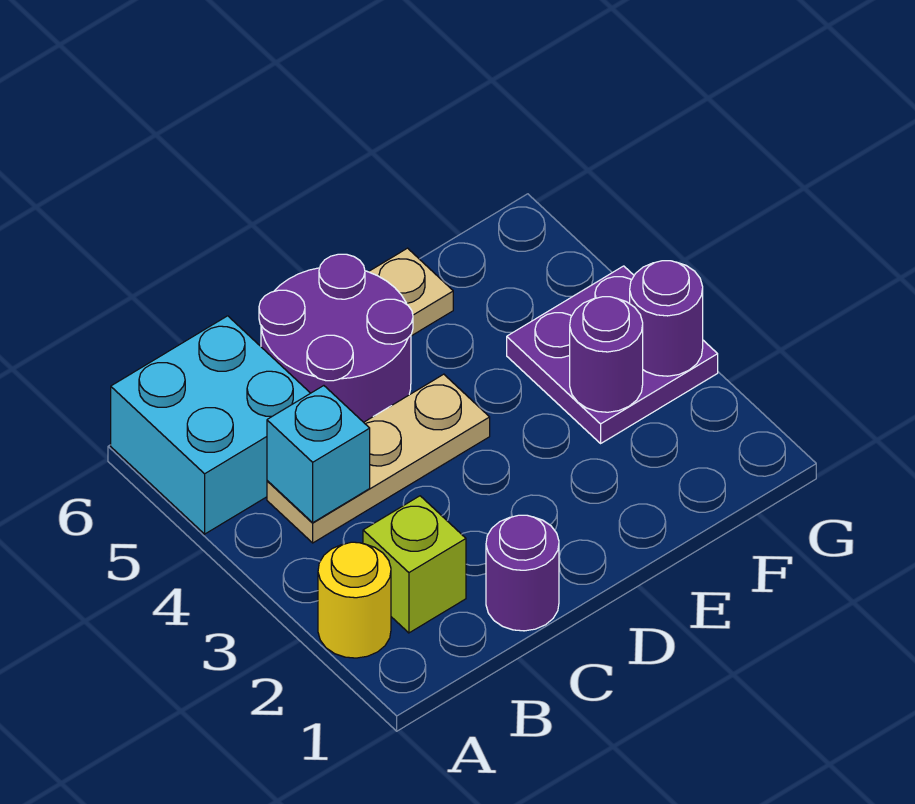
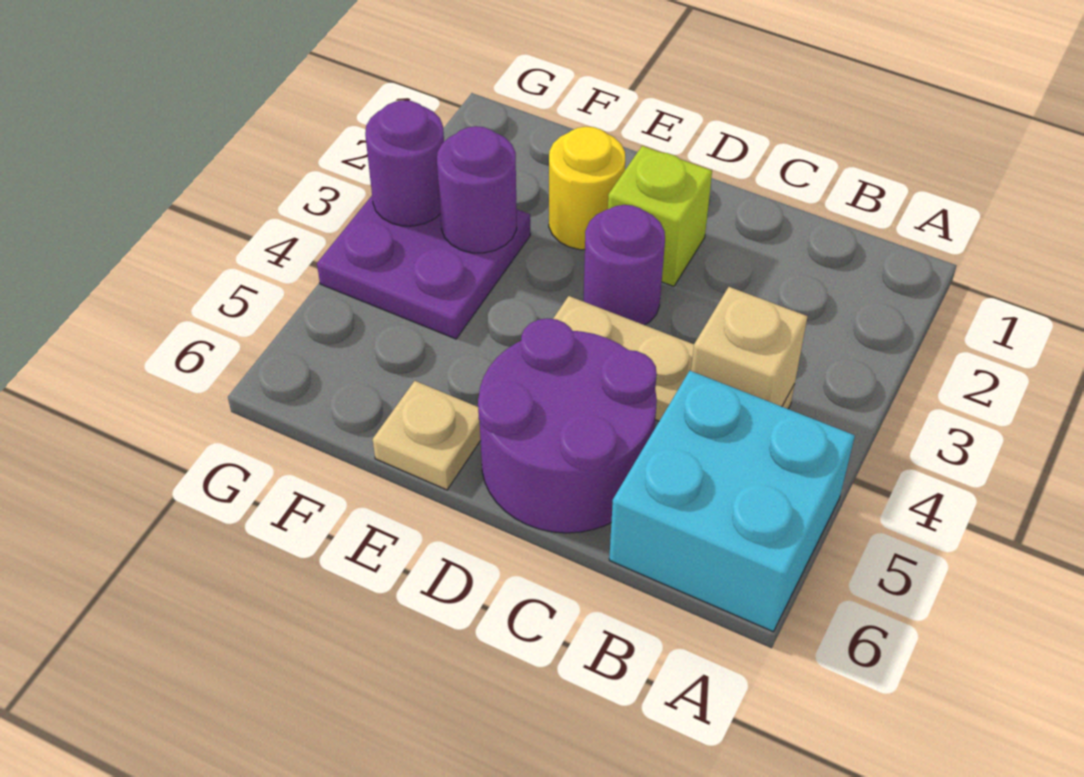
yellow round brick A2 level 1 -> yellow round brick E2 level 1
lime brick B2 level 1 -> lime brick D2 level 1
cyan brick B4 level 2 -> tan brick B4 level 2
purple round brick C1 level 1 -> purple round brick D3 level 1

